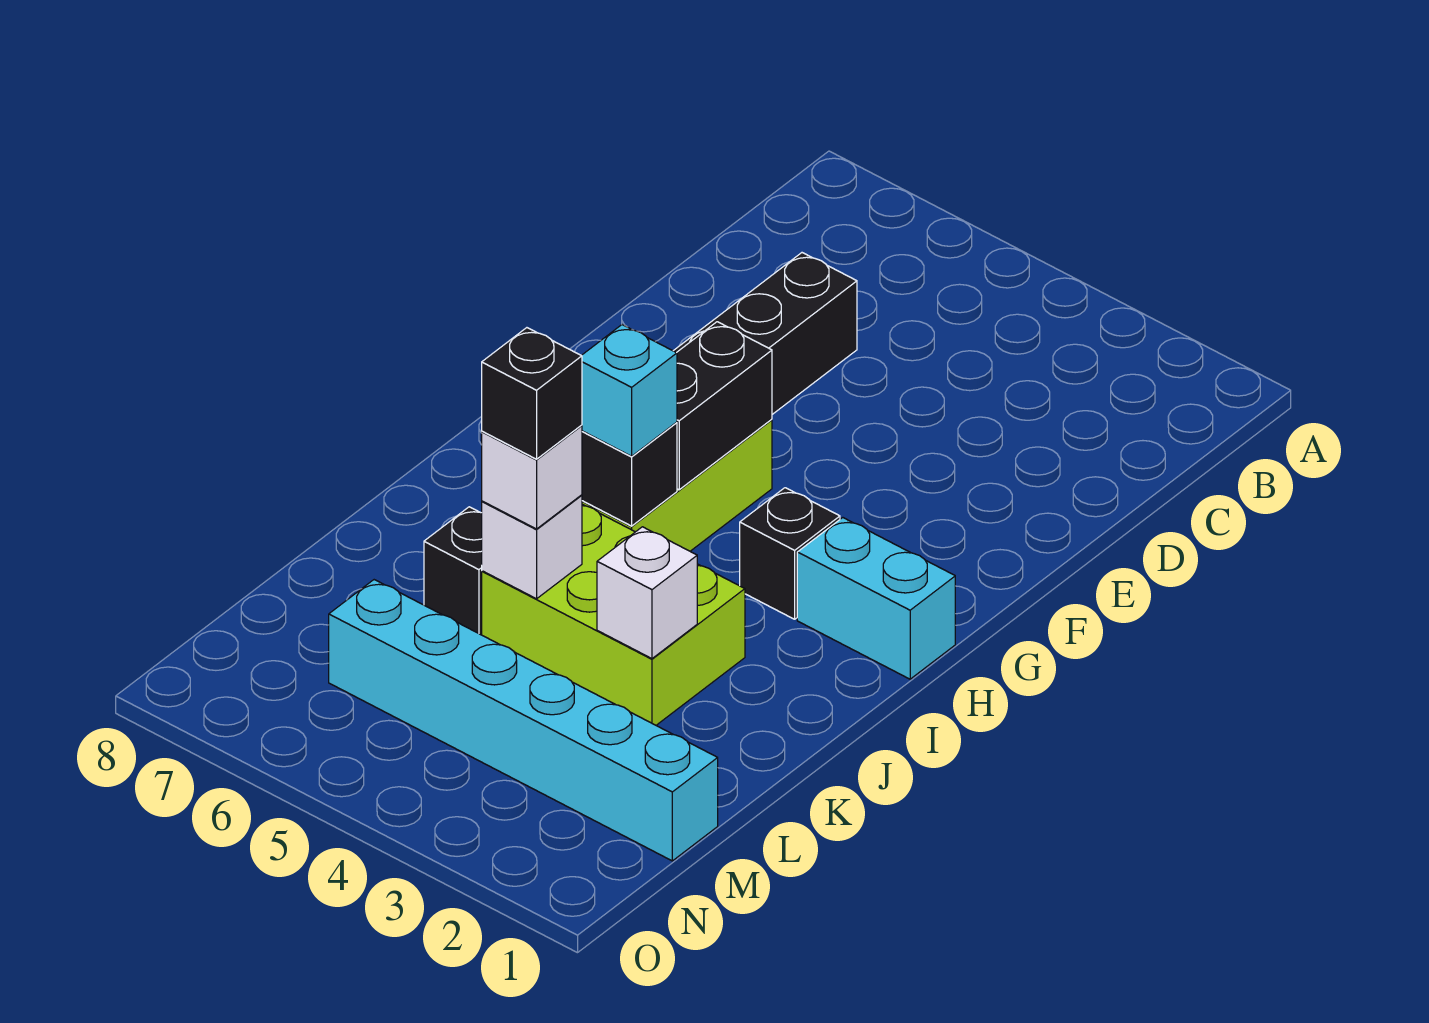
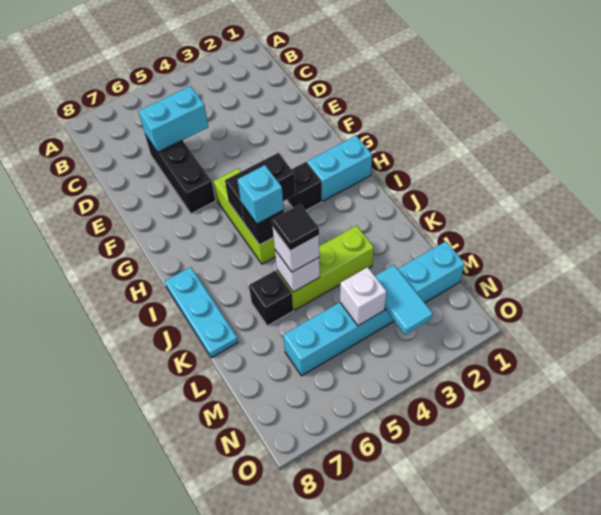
none -> cyan brick D5:D6 level 2
black brick G5:H5 level 2 -> black brick H4:H5 level 2
none -> cyan plate I8:K8 level 1
lime brick J3:K5 level 1 -> lime brick K3:K5 level 1
white brick K3 level 2 -> white brick M4 level 2
black brick K5 level 4 -> black tile K5 level 4
none -> cyan tile M3:N3 level 2

